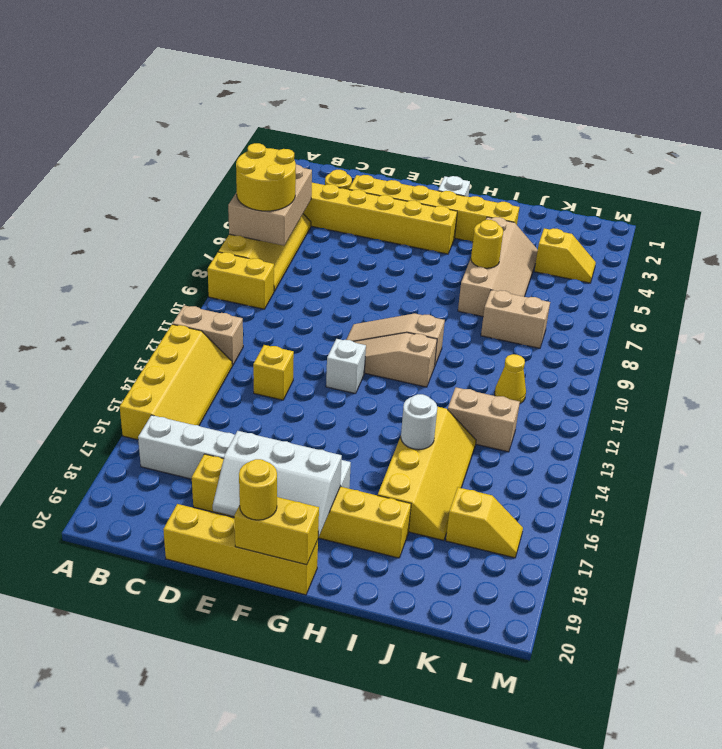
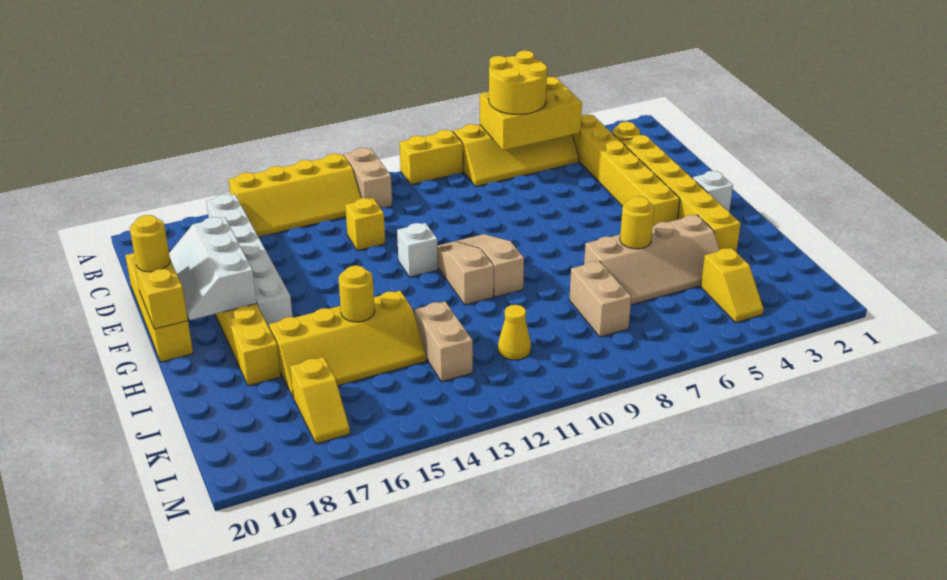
tan brick A5:B7 level 2 -> yellow brick A5:B7 level 2
yellow brick A9:B9 level 1 -> yellow brick A9:A10 level 1
white round brick I15 level 2 -> yellow round brick I15 level 2

